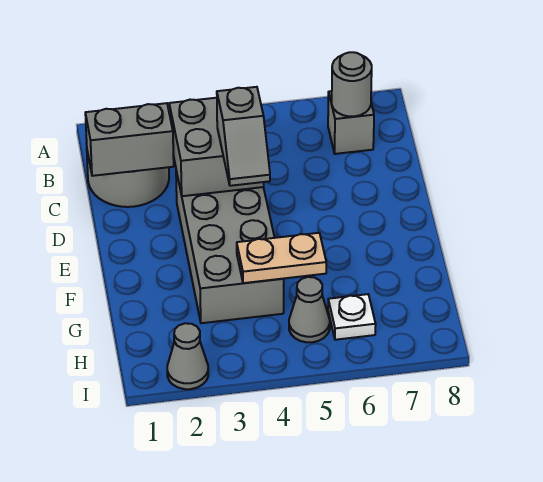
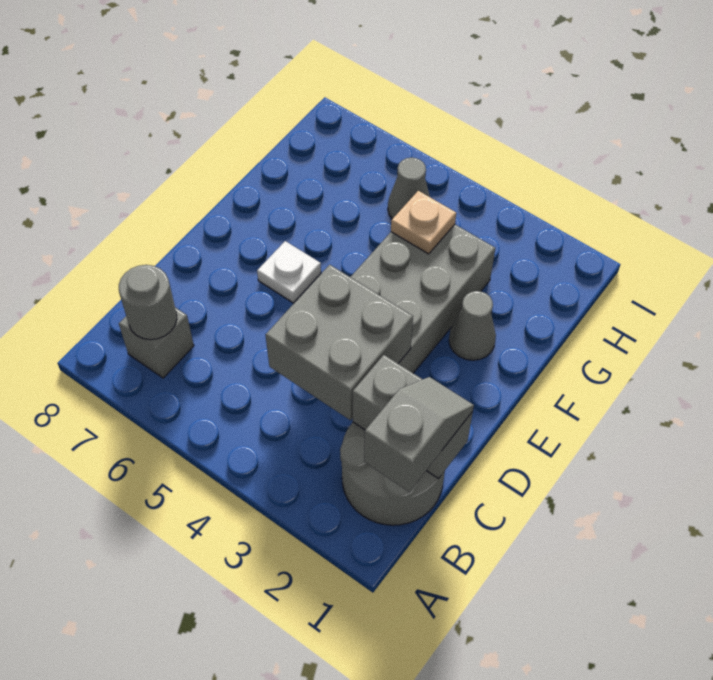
grey slope D4:E4 level 3 top D -> grey slope B1:C1 level 3 top B
tan plate G4:G5 level 2 -> tan plate G4 level 2
white plate H6 level 1 -> white plate E6 level 1
grey cone I2 level 1 -> grey cone F2 level 1

